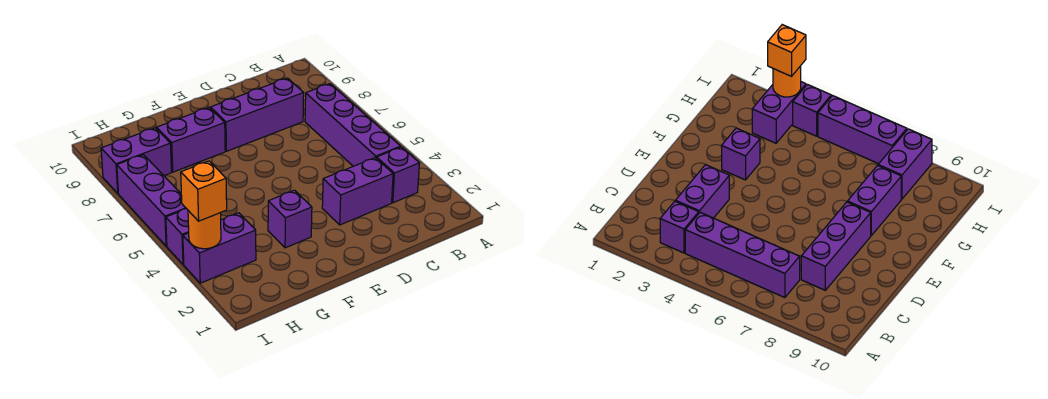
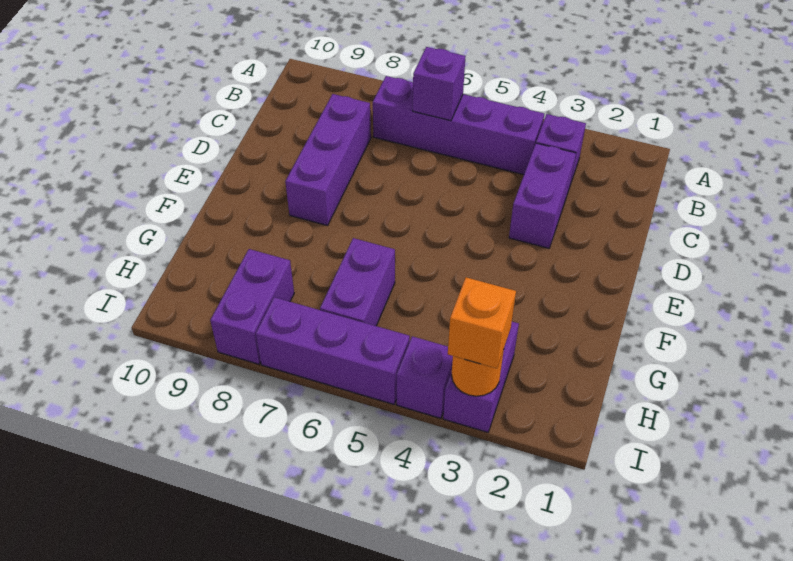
purple brick F3 level 1 -> purple brick B6 level 2
purple brick F8:G8 level 1 -> purple brick G6:H6 level 1

